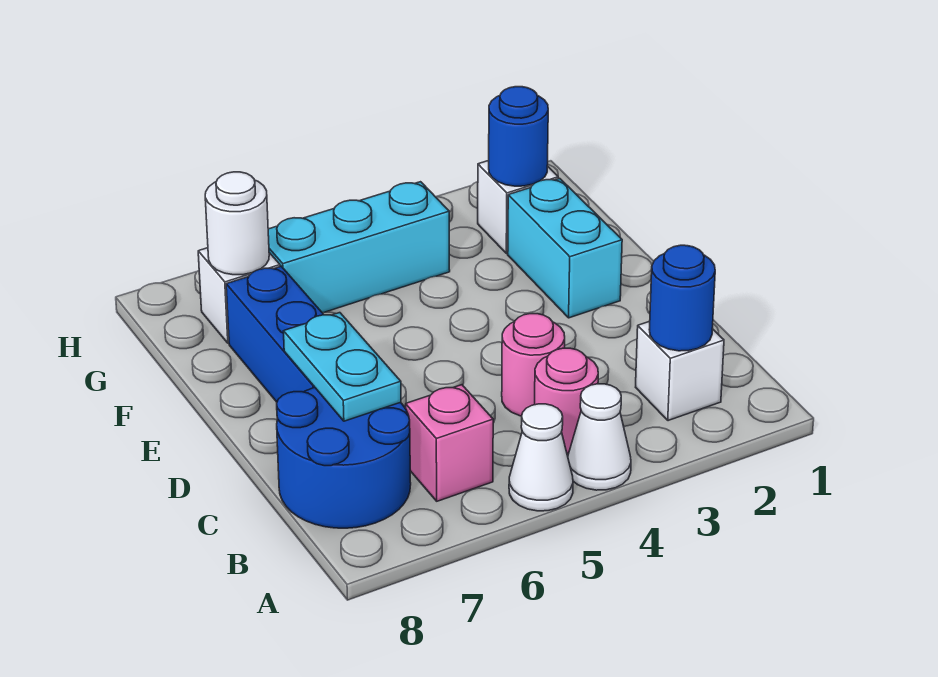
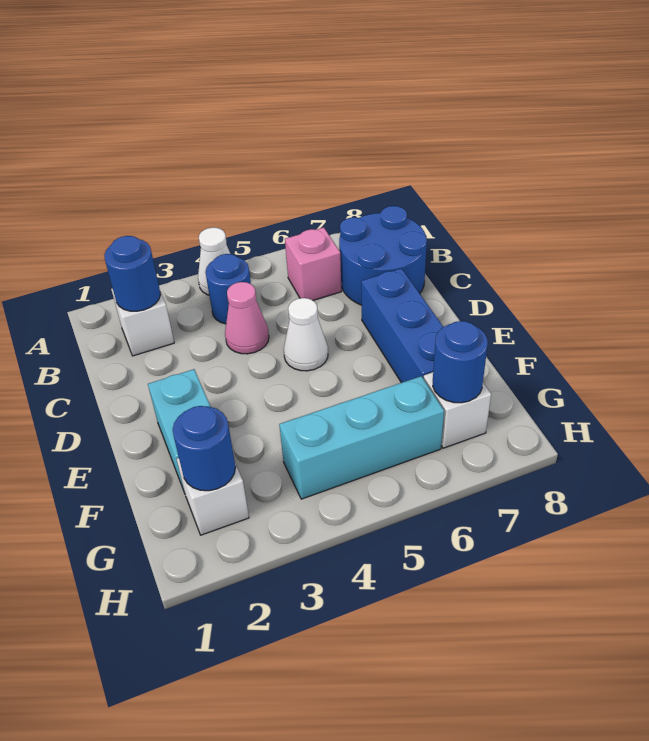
white cone A5 level 1 -> white cone D5 level 1
pink round brick B4 level 1 -> blue round brick B4 level 1
pink round brick C4 level 1 -> pink cone C4 level 1
cyan plate C7:D7 level 2 -> none
white round brick G7 level 2 -> blue round brick G7 level 2

